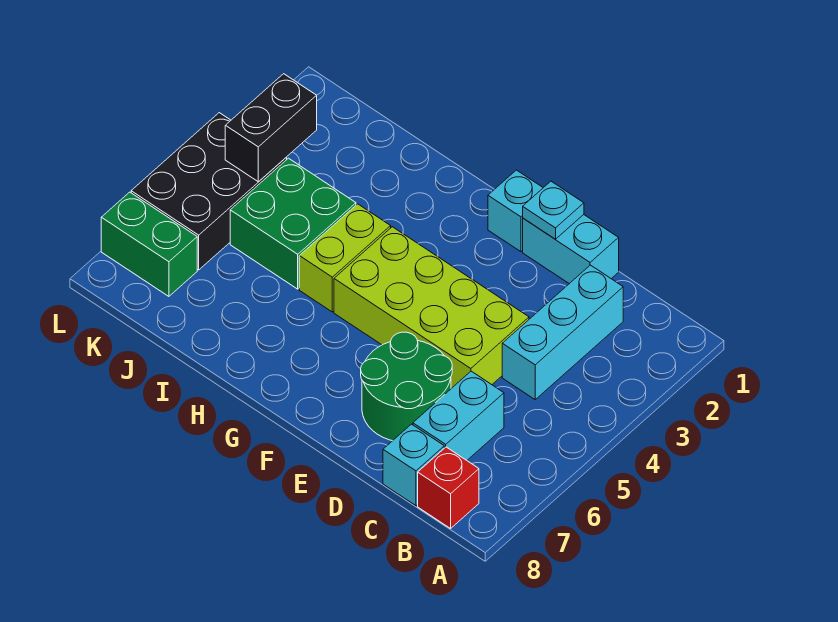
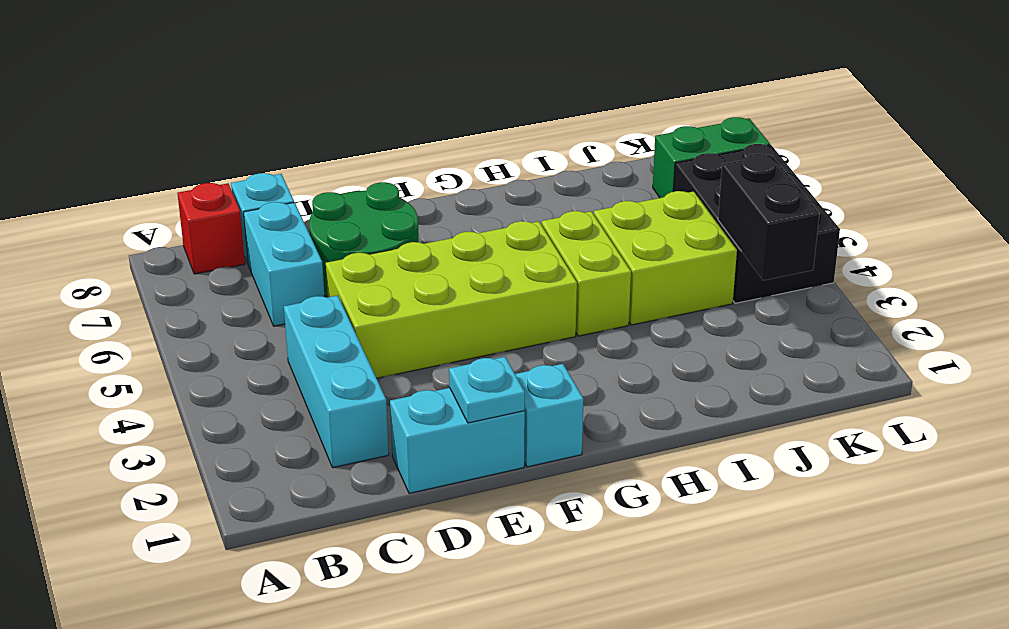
green brick I4:J5 level 1 -> lime brick I4:J5 level 1

